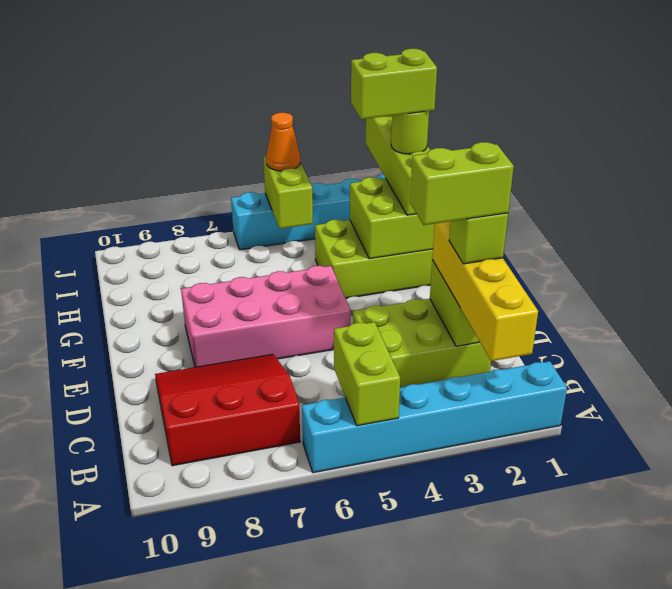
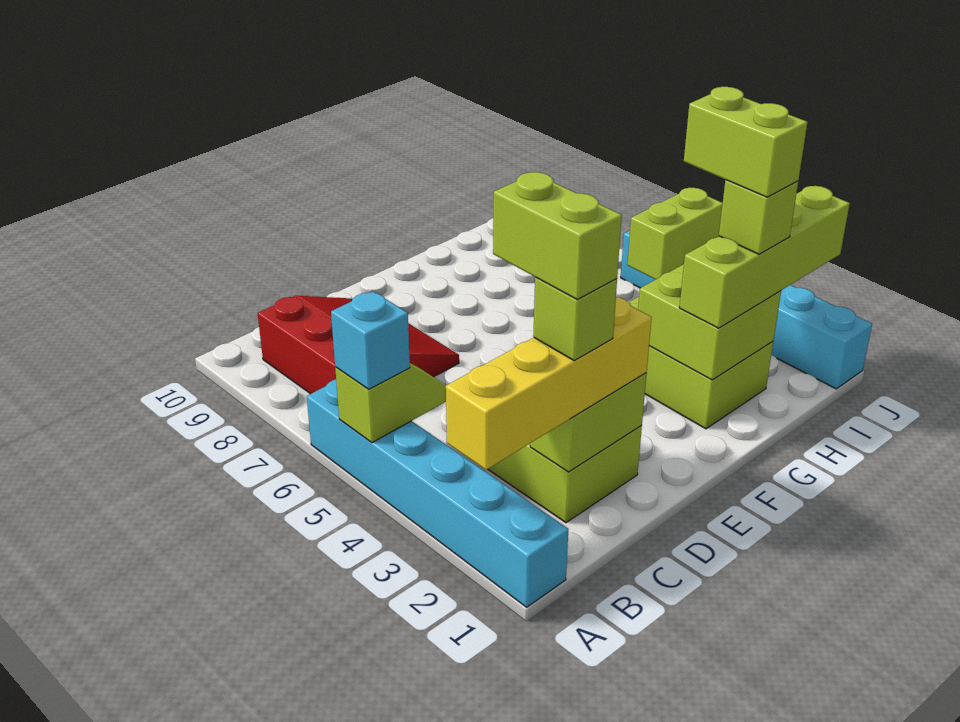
lime brick A5:B5 level 2 -> lime slope A5:B5 level 2 top A
none -> cyan brick A5 level 3
pink brick E5:F8 level 1 -> none
lime round brick H2 level 4 -> lime brick H2 level 4
orange cone J5 level 3 -> none

